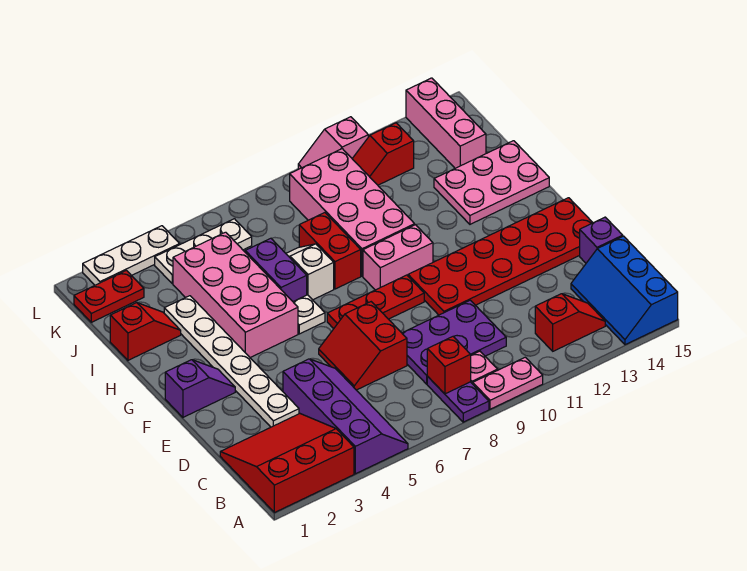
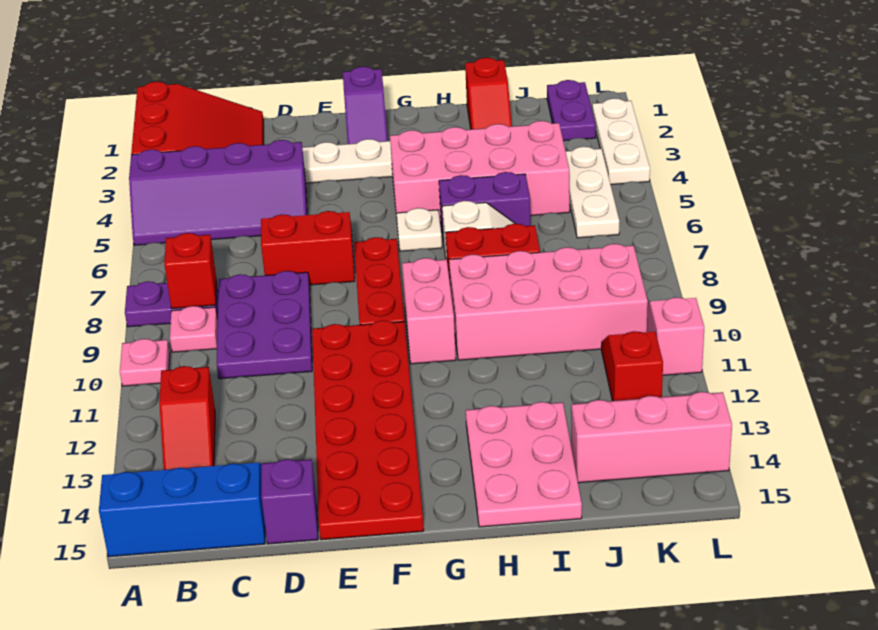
pink plate A9:A10 level 1 -> pink plate A10 level 1
red plate K1:K2 level 1 -> purple plate K1:K2 level 1

